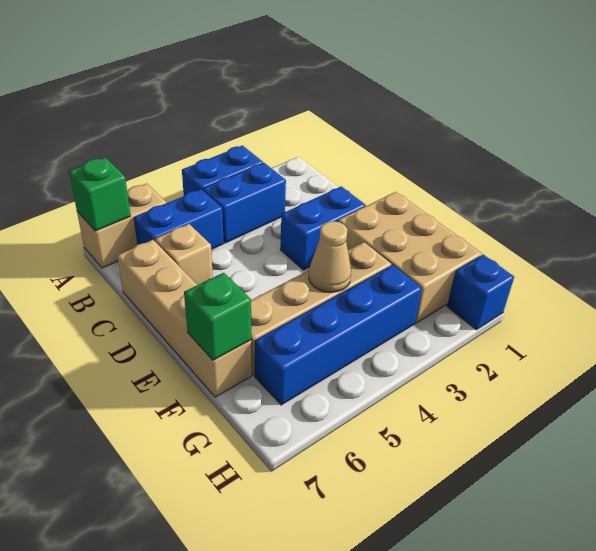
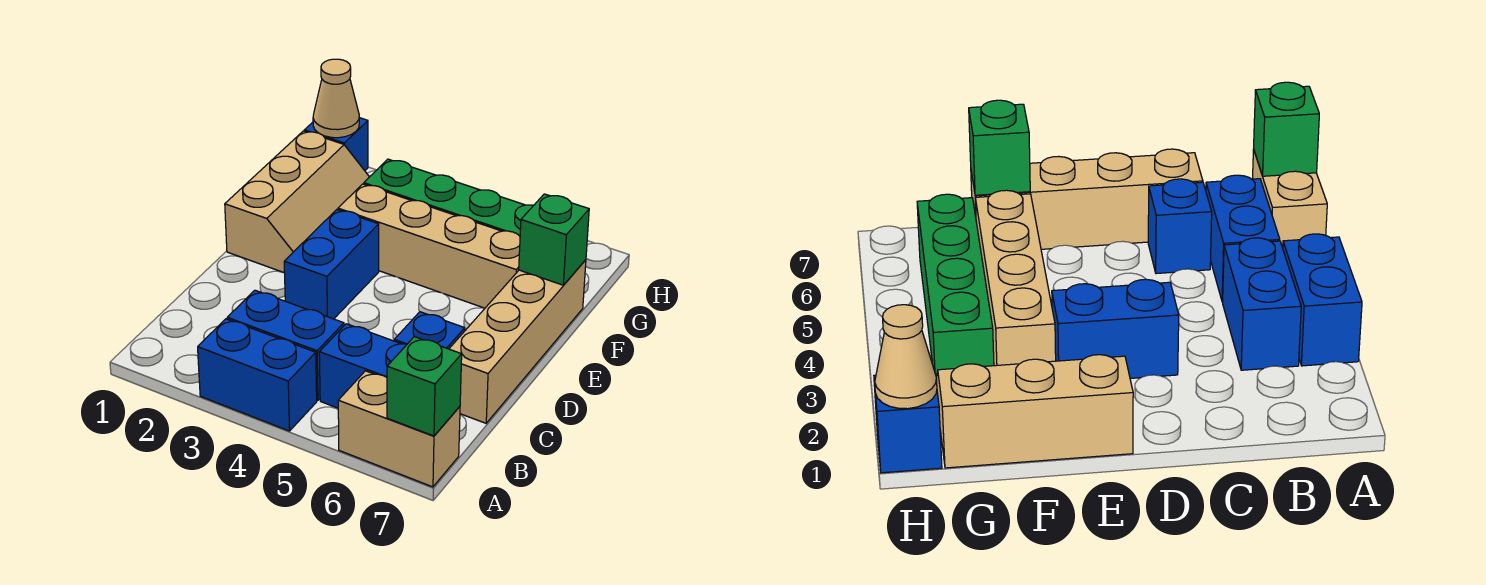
tan brick C6 level 1 -> blue brick C6 level 1
blue brick D2:D3 level 1 -> blue brick D3:E3 level 1
tan brick E1:G2 level 1 -> tan slope E1:G2 level 1 top 1
tan cone F4 level 2 -> tan cone H1 level 2
blue brick G3:G6 level 1 -> green brick G3:G6 level 1

